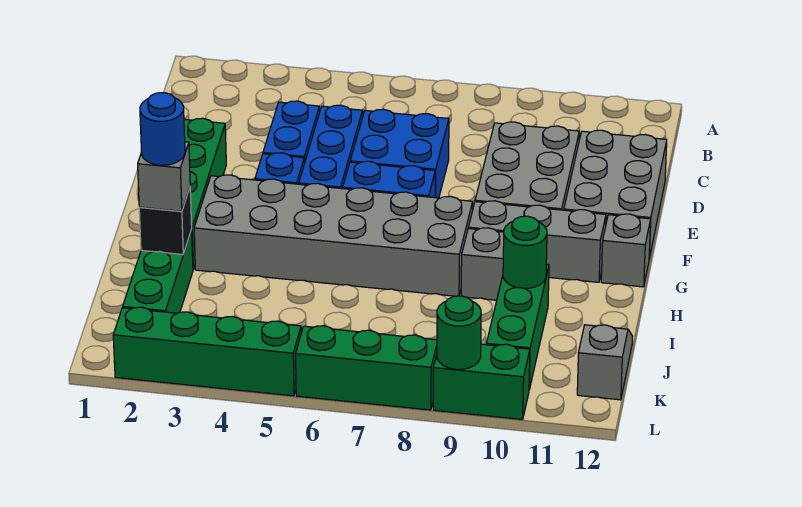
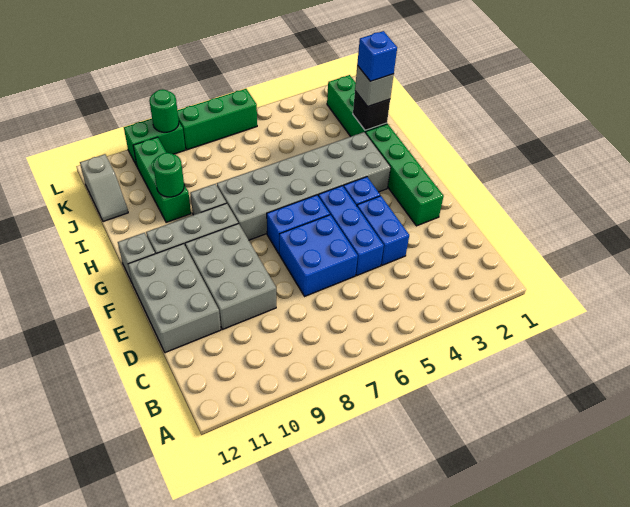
blue round brick I2 level 4 -> blue brick I2 level 4
green brick L2:L5 level 1 -> none

